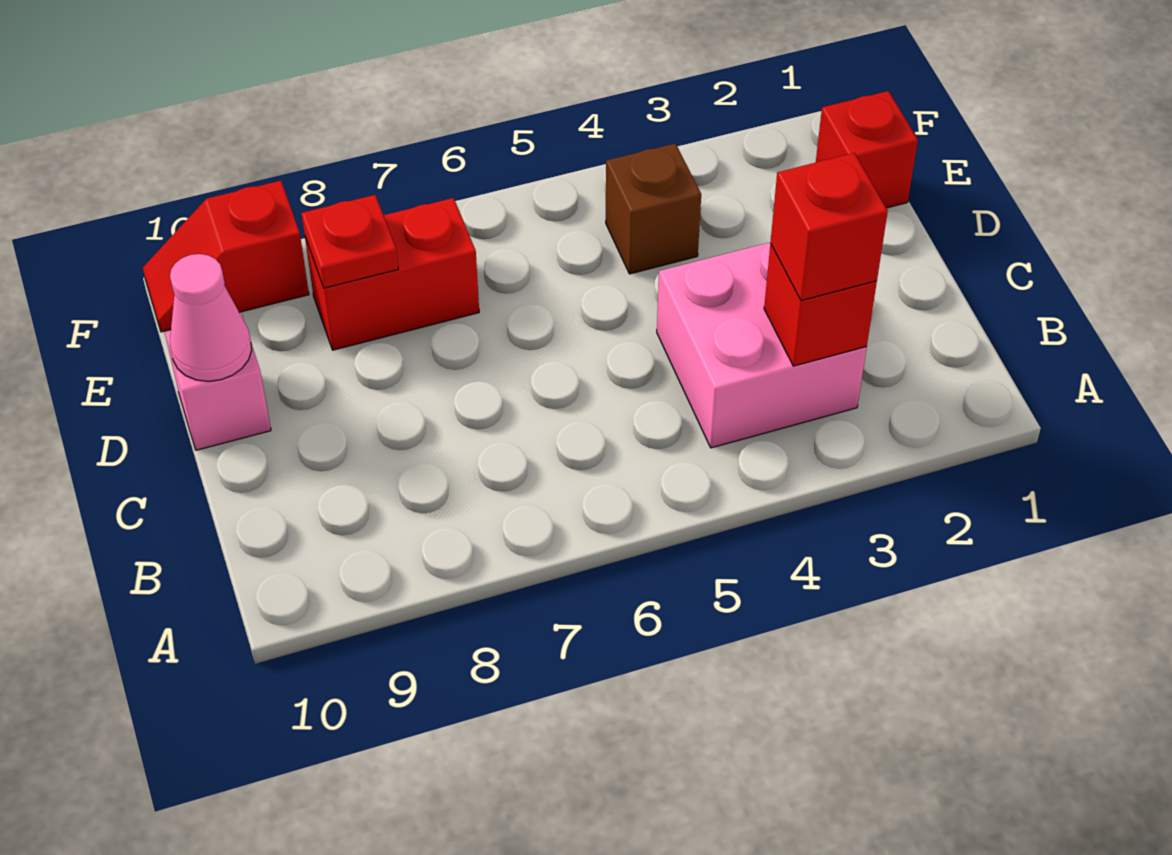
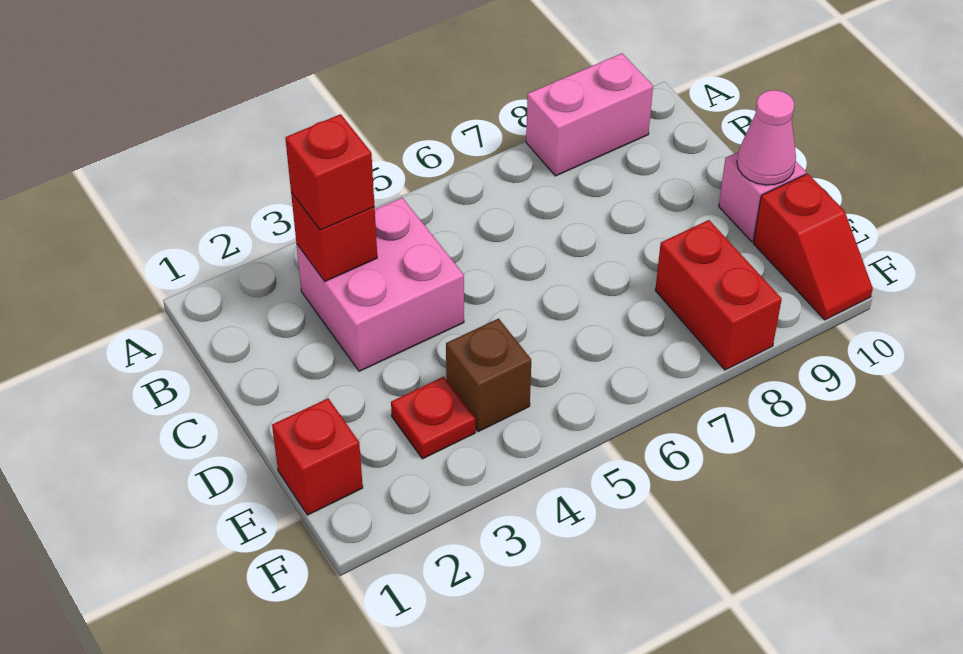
none -> pink brick A8:A9 level 1
red brick E7:E8 level 1 -> red brick E8:F8 level 1
red plate E8 level 2 -> red plate E3 level 1
red slope F9:F10 level 1 top 9 -> red slope E10:F10 level 1 top E

